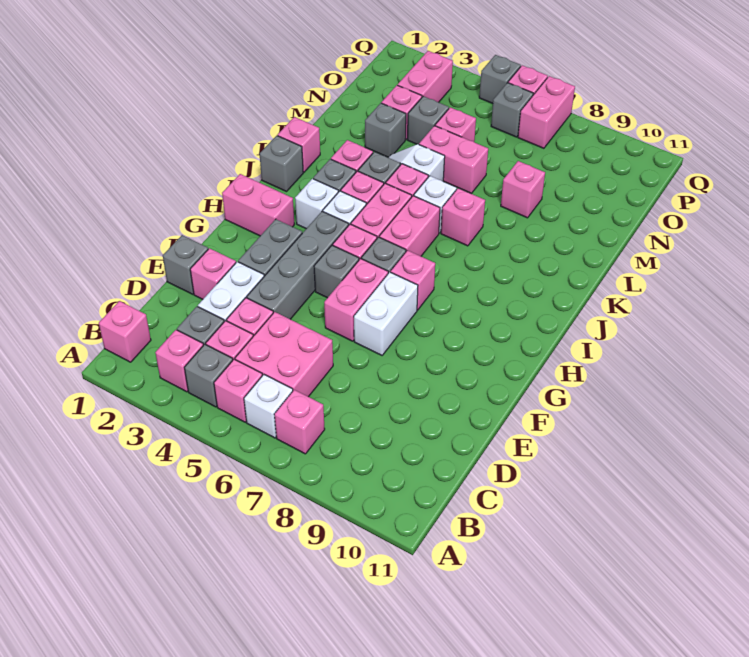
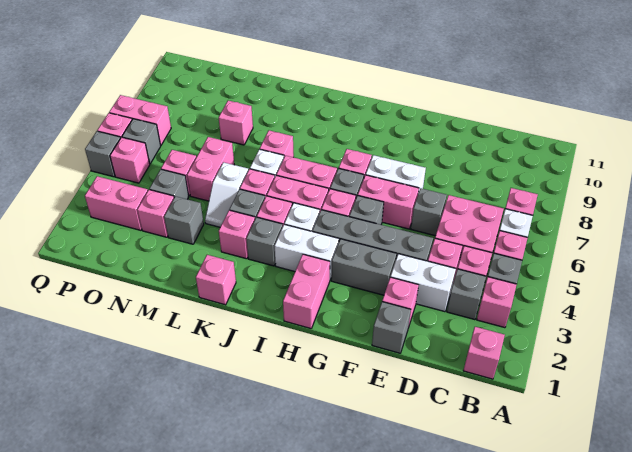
white brick I3 level 1 -> white brick H3:I3 level 1
grey brick J1 level 1 -> grey brick E6 level 1
none -> pink brick P5 level 1

